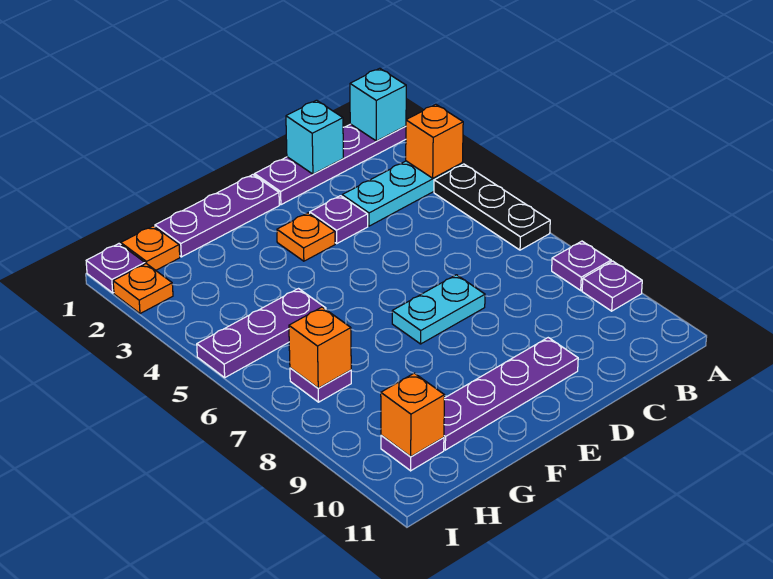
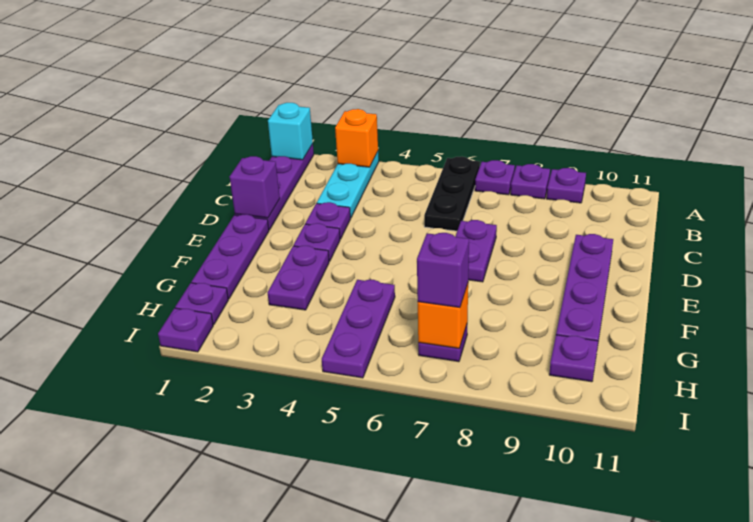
black plate A4:A6 level 1 -> black plate A6:C6 level 1
none -> purple plate A7 level 1
cyan brick C1 level 2 -> none
none -> purple brick D1 level 2
cyan plate D7:E7 level 1 -> purple plate D7:E7 level 1
orange plate E3 level 1 -> purple plate E3 level 1
none -> purple plate F3:G3 level 1
orange plate H1 level 1 -> purple plate H1 level 1
none -> purple brick H7 level 3
orange brick H10 level 2 -> none
orange plate I2 level 1 -> none

